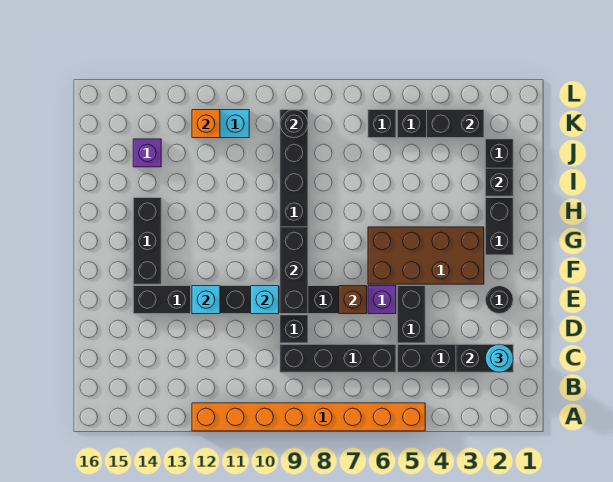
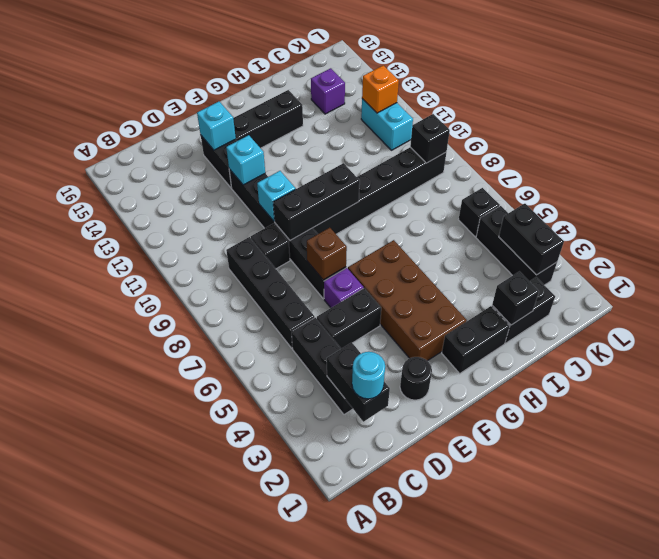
orange brick A5:A12 level 1 -> none
none -> cyan brick E14 level 2
black round brick K9 level 2 -> black brick K9 level 2

